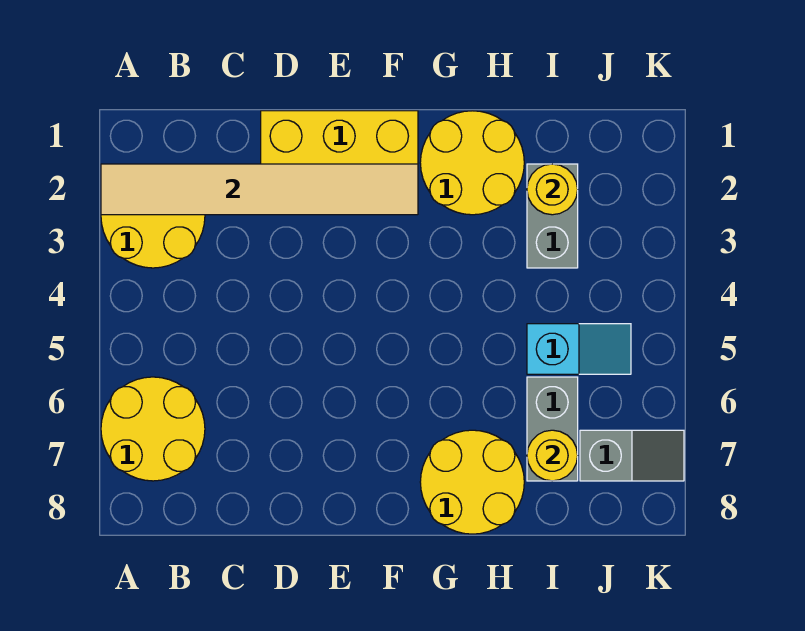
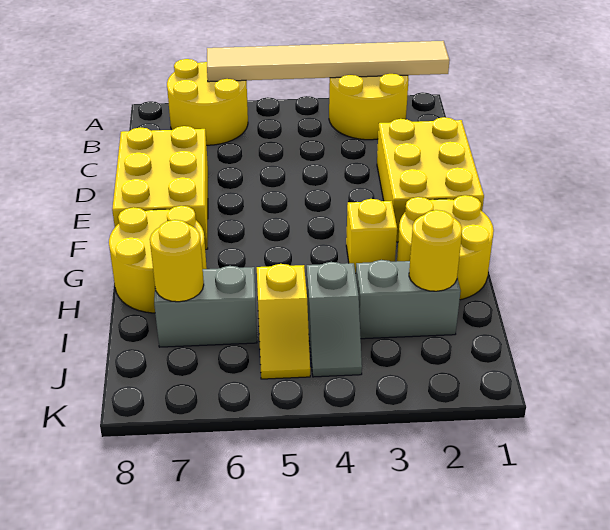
tan tile A2:F2 level 2 -> tan tile A1:A6 level 2
none -> yellow brick D7:F8 level 1
none -> yellow brick G3 level 1
cyan slope I5:J5 level 1 top I -> yellow slope I5:J5 level 1 top I
grey slope J7:K7 level 1 top J -> grey slope I4:J4 level 1 top I

